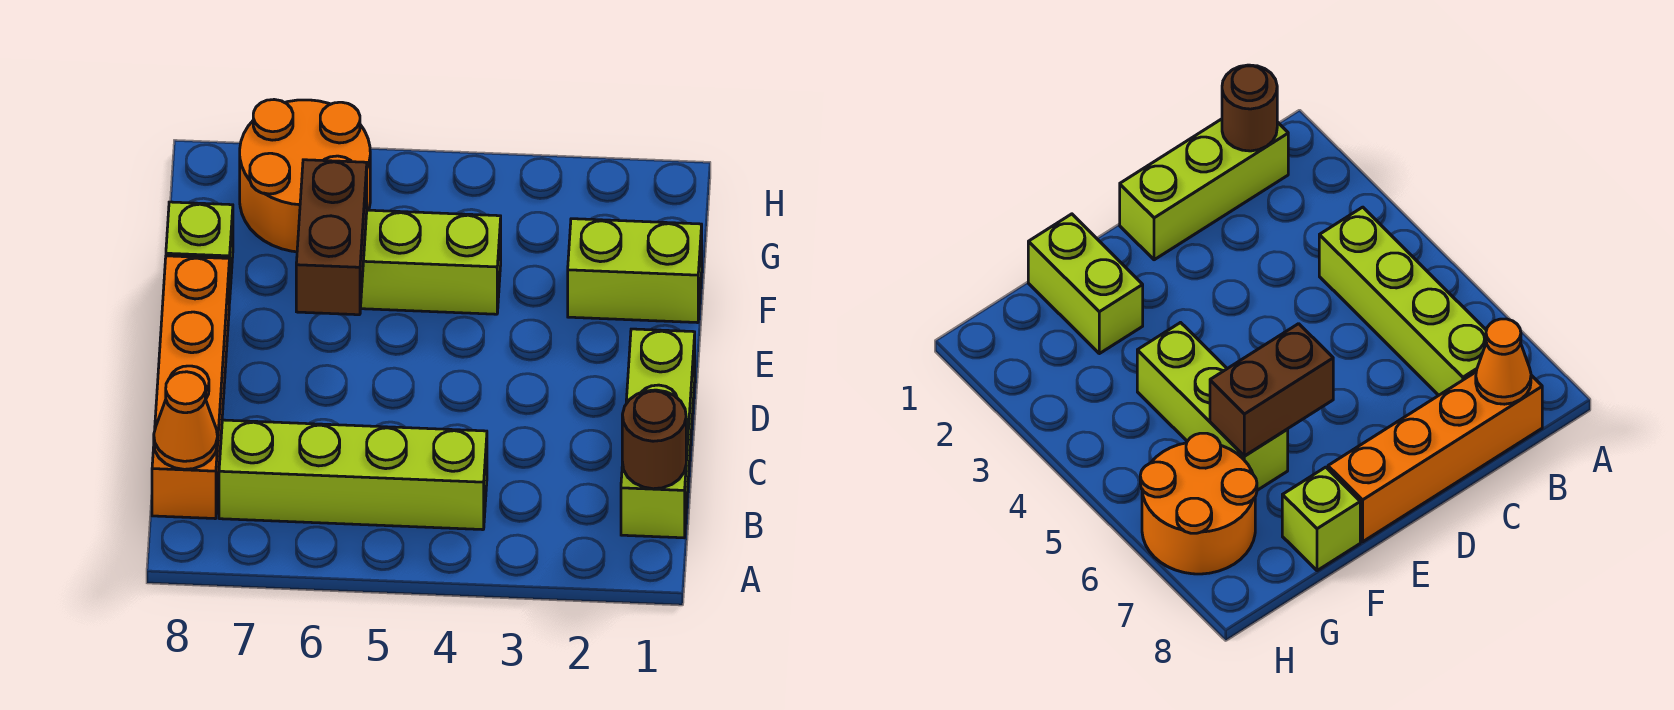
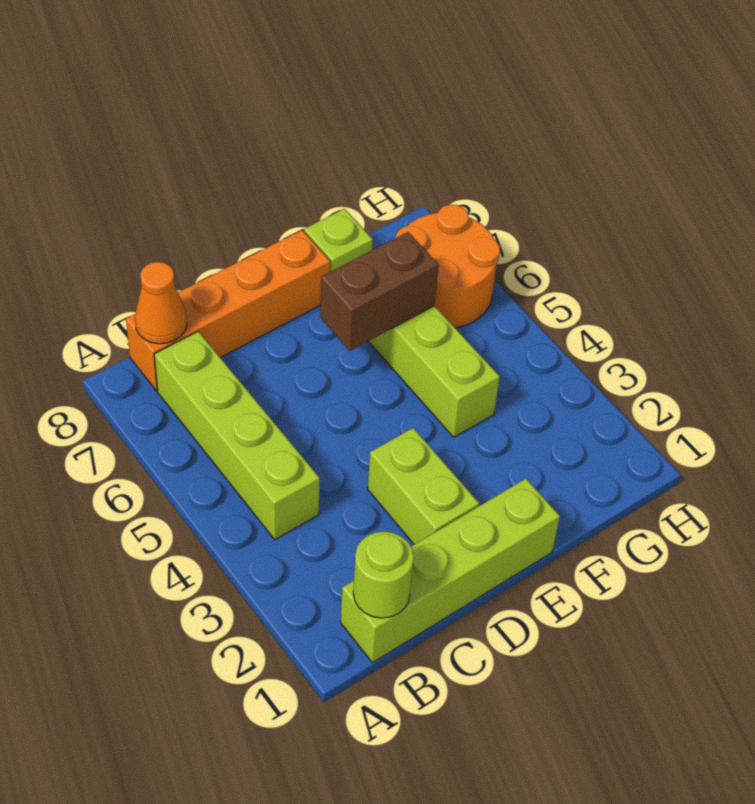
lime brick B1:D1 level 1 -> lime brick B1:E1 level 1
brown round brick B1 level 2 -> lime round brick B1 level 2
lime brick F1:F2 level 1 -> lime brick D2:D3 level 1

